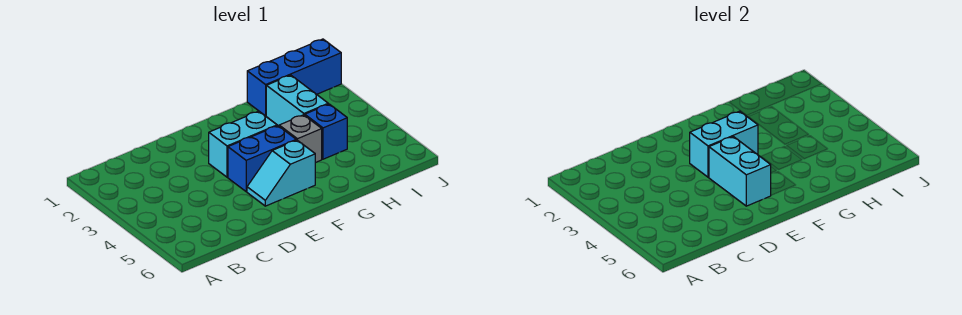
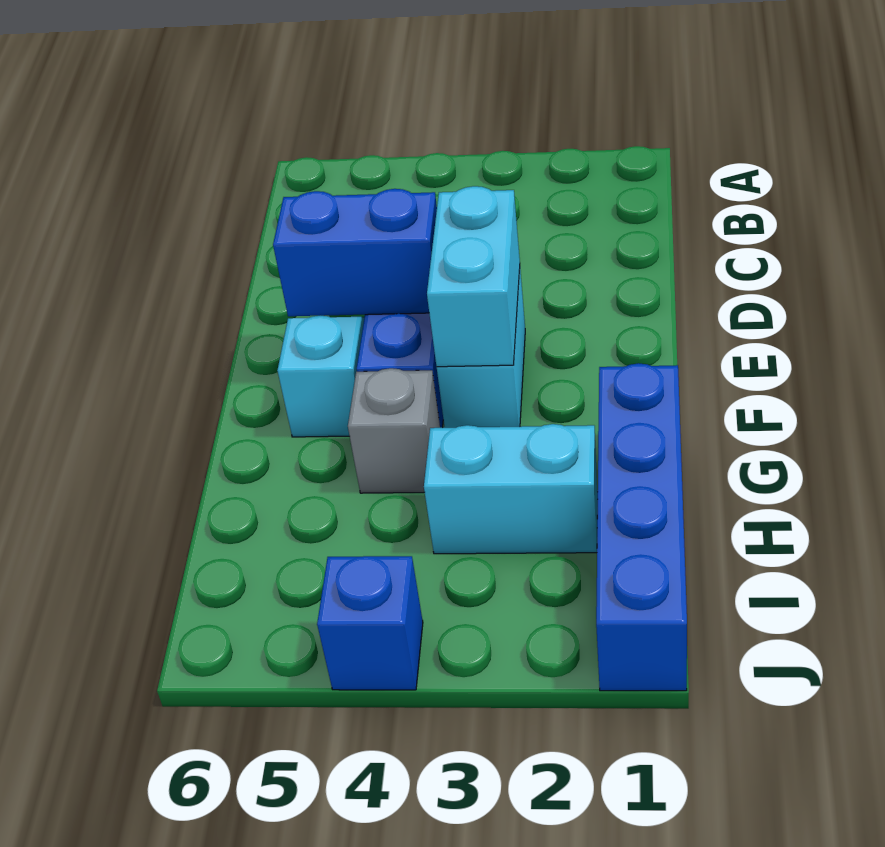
cyan brick E4:E5 level 2 -> blue brick E4:E5 level 2
blue brick H1:J1 level 1 -> blue brick G1:J1 level 1
blue brick H4 level 1 -> blue brick J4 level 1

